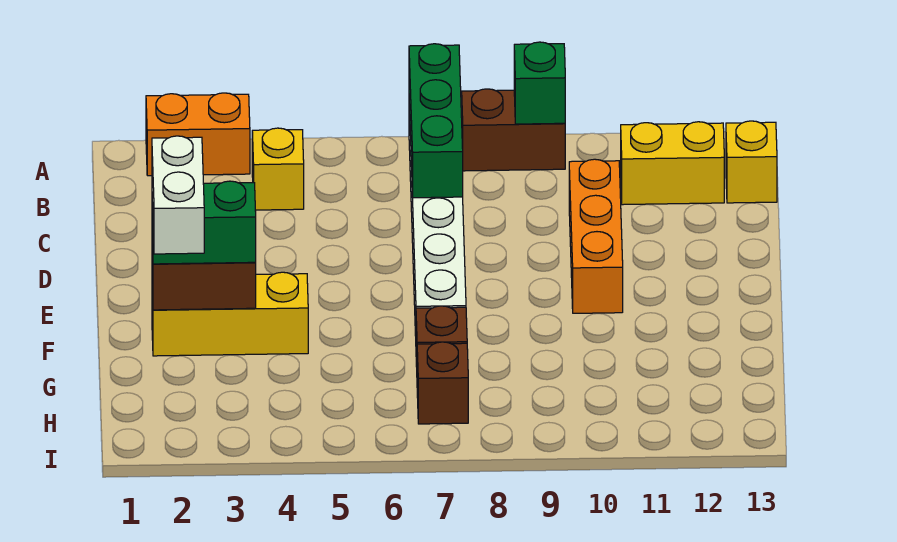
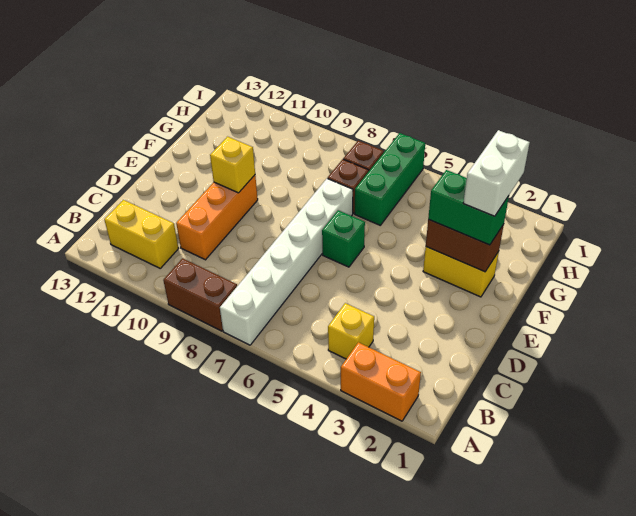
green brick A7:C7 level 2 -> green brick G6:I6 level 1
green brick A9 level 2 -> green brick E6 level 1
yellow brick B13 level 1 -> yellow brick E10 level 2
yellow brick F2:F4 level 1 -> yellow brick F2:F3 level 1

